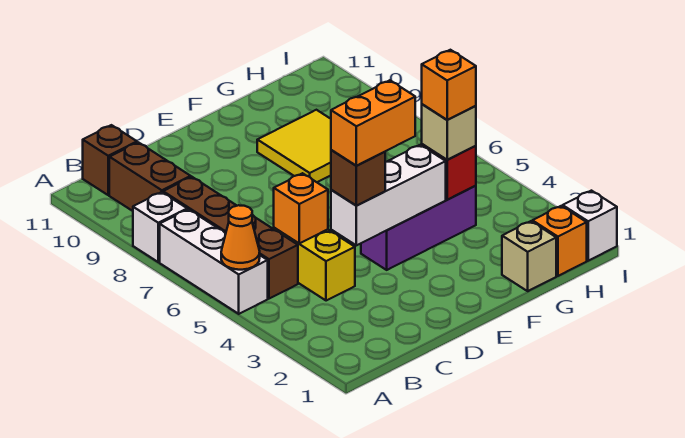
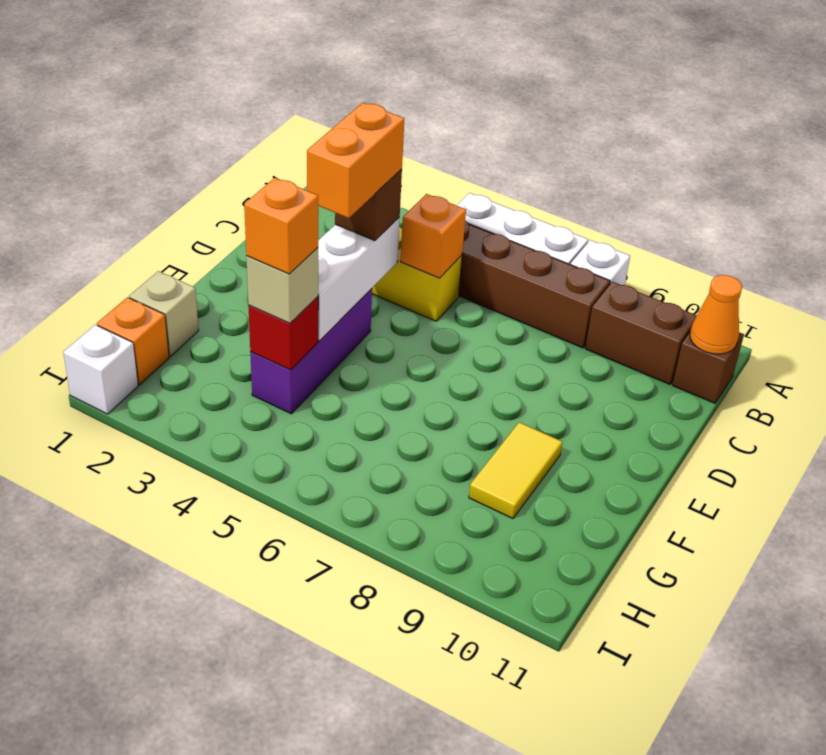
orange cone A5 level 2 -> orange cone B11 level 2
yellow tile F8:G9 level 1 -> yellow tile F9:G9 level 1

